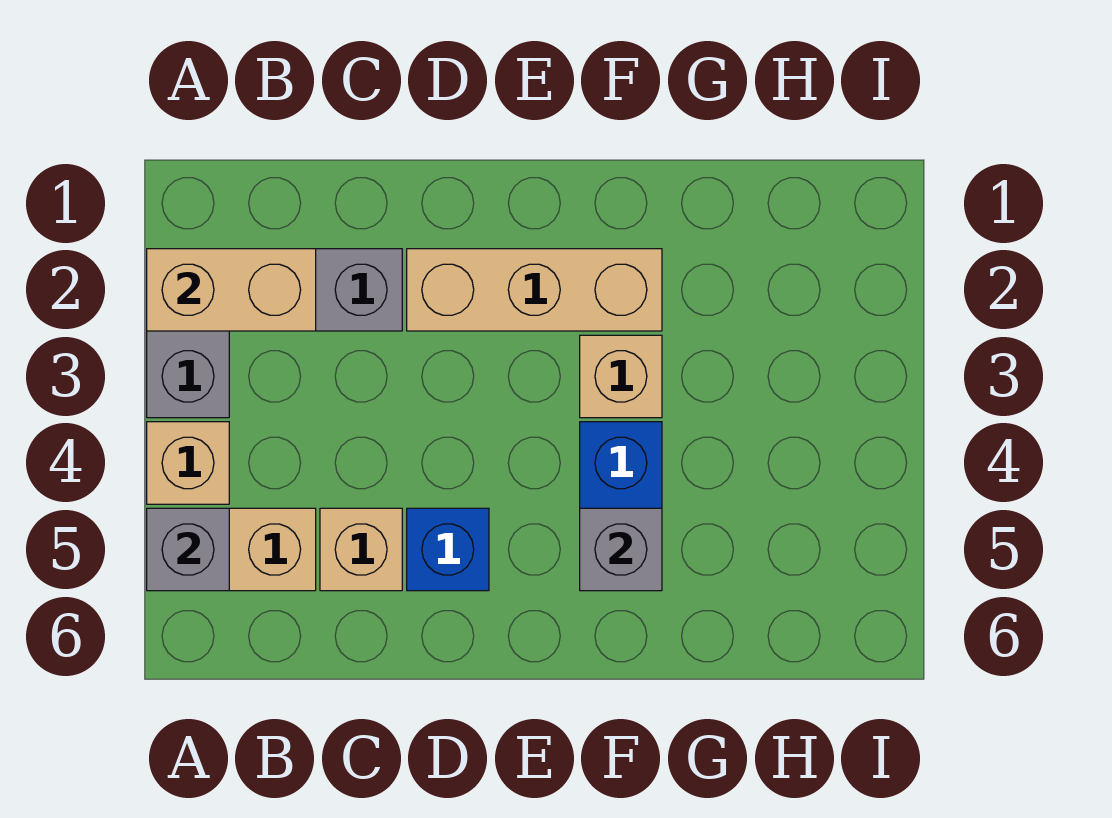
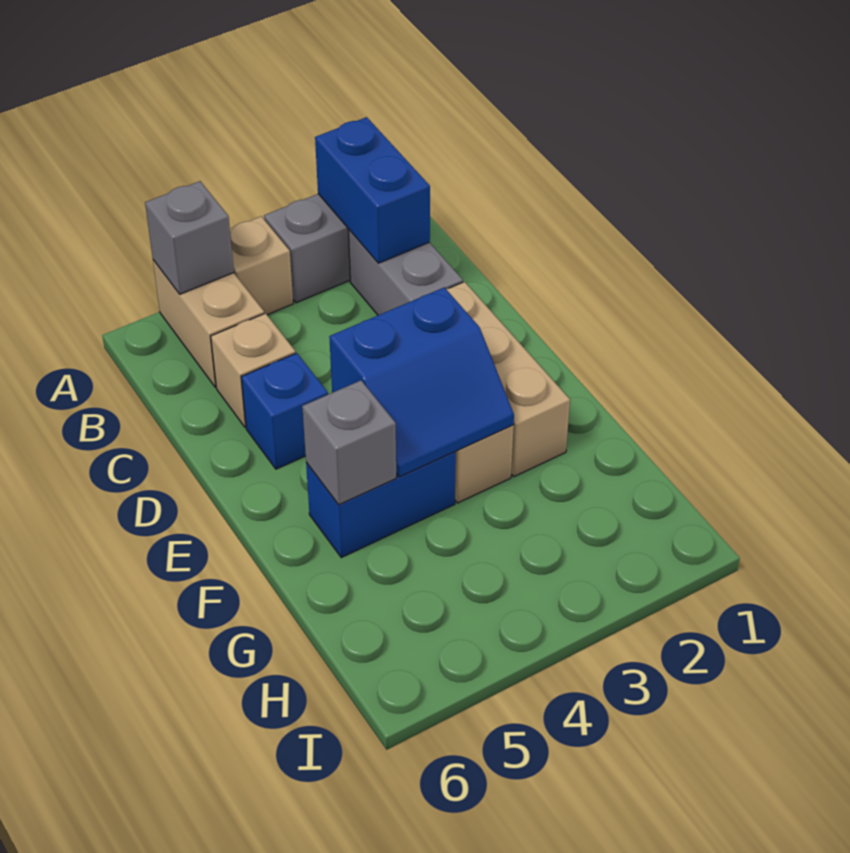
tan brick A2:B2 level 2 -> blue brick A2:B2 level 2
none -> blue slope E3:F4 level 2 top E

